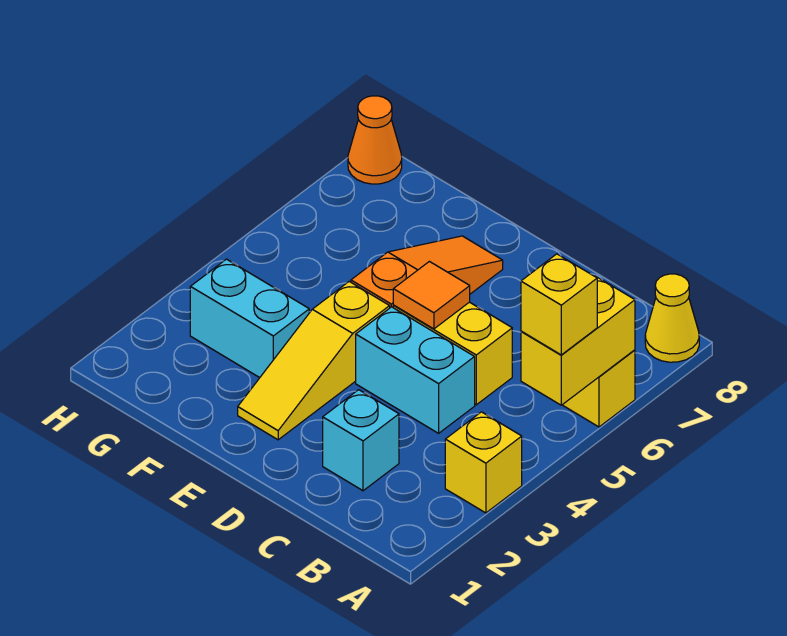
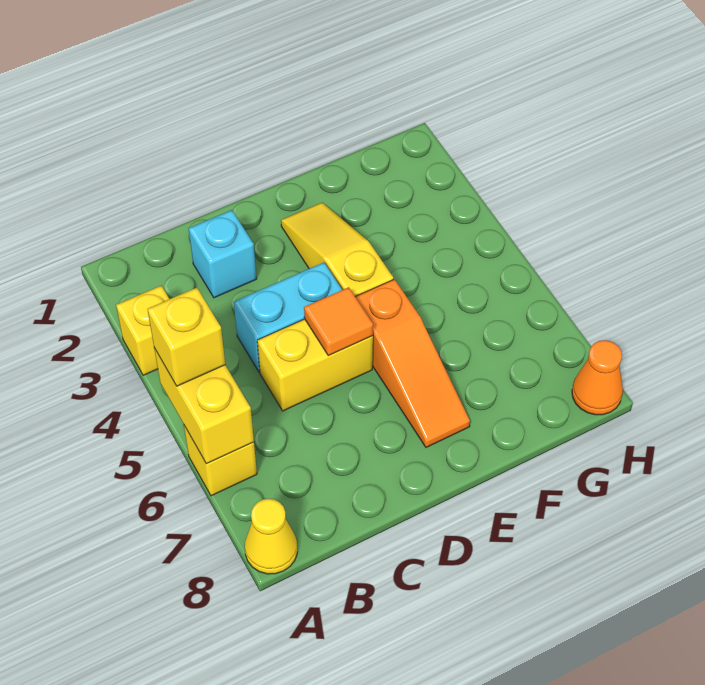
cyan brick F3:G3 level 1 -> none

